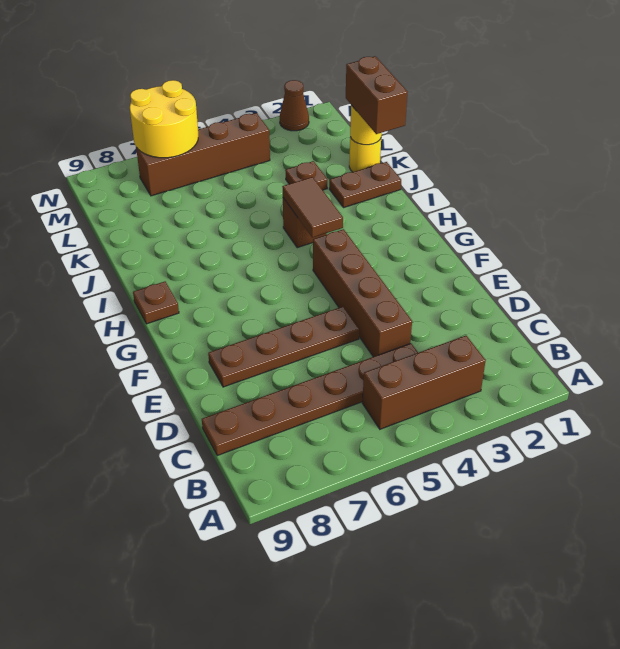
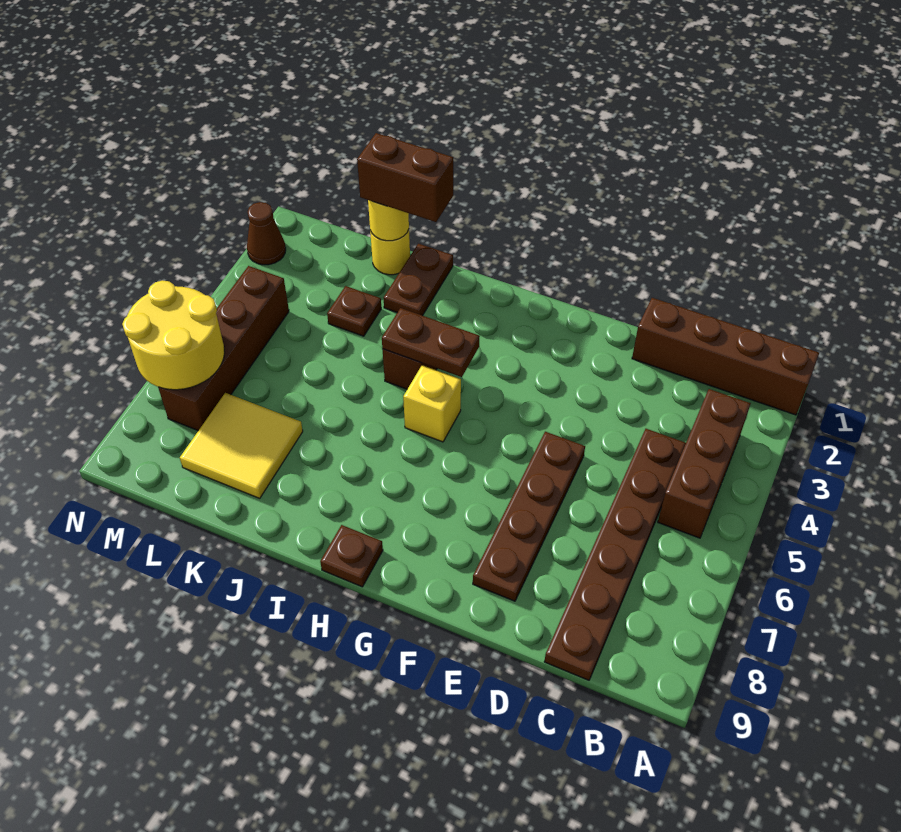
brown brick D4:G4 level 1 -> brown brick A1:D1 level 1
brown tile H4:I4 level 2 -> brown plate H4:I4 level 2
none -> yellow brick H5 level 1
none -> yellow tile K7:L8 level 1

